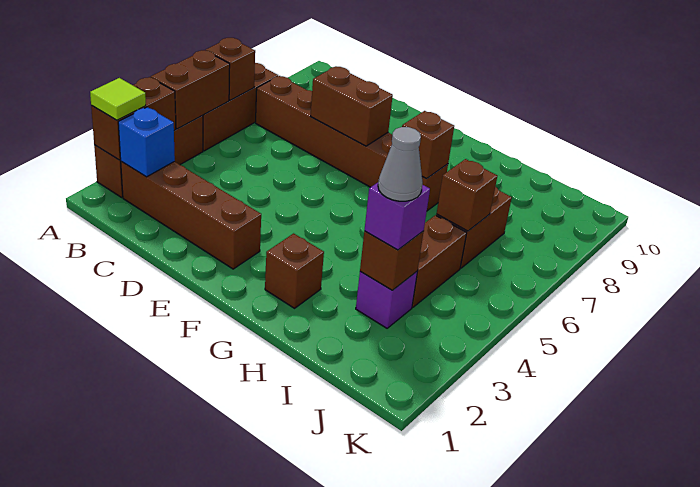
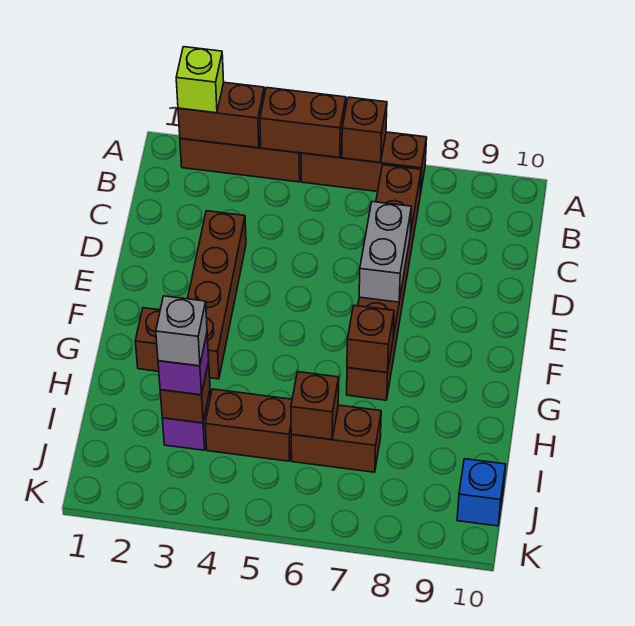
lime tile A2 level 3 -> lime brick A2 level 3
brown brick B2:E2 level 1 -> brown brick D3:G3 level 1
blue brick B2 level 2 -> blue brick J10 level 1
brown brick D7:E7 level 2 -> grey brick D7:E7 level 2
grey cone I3 level 4 -> grey brick I3 level 4

